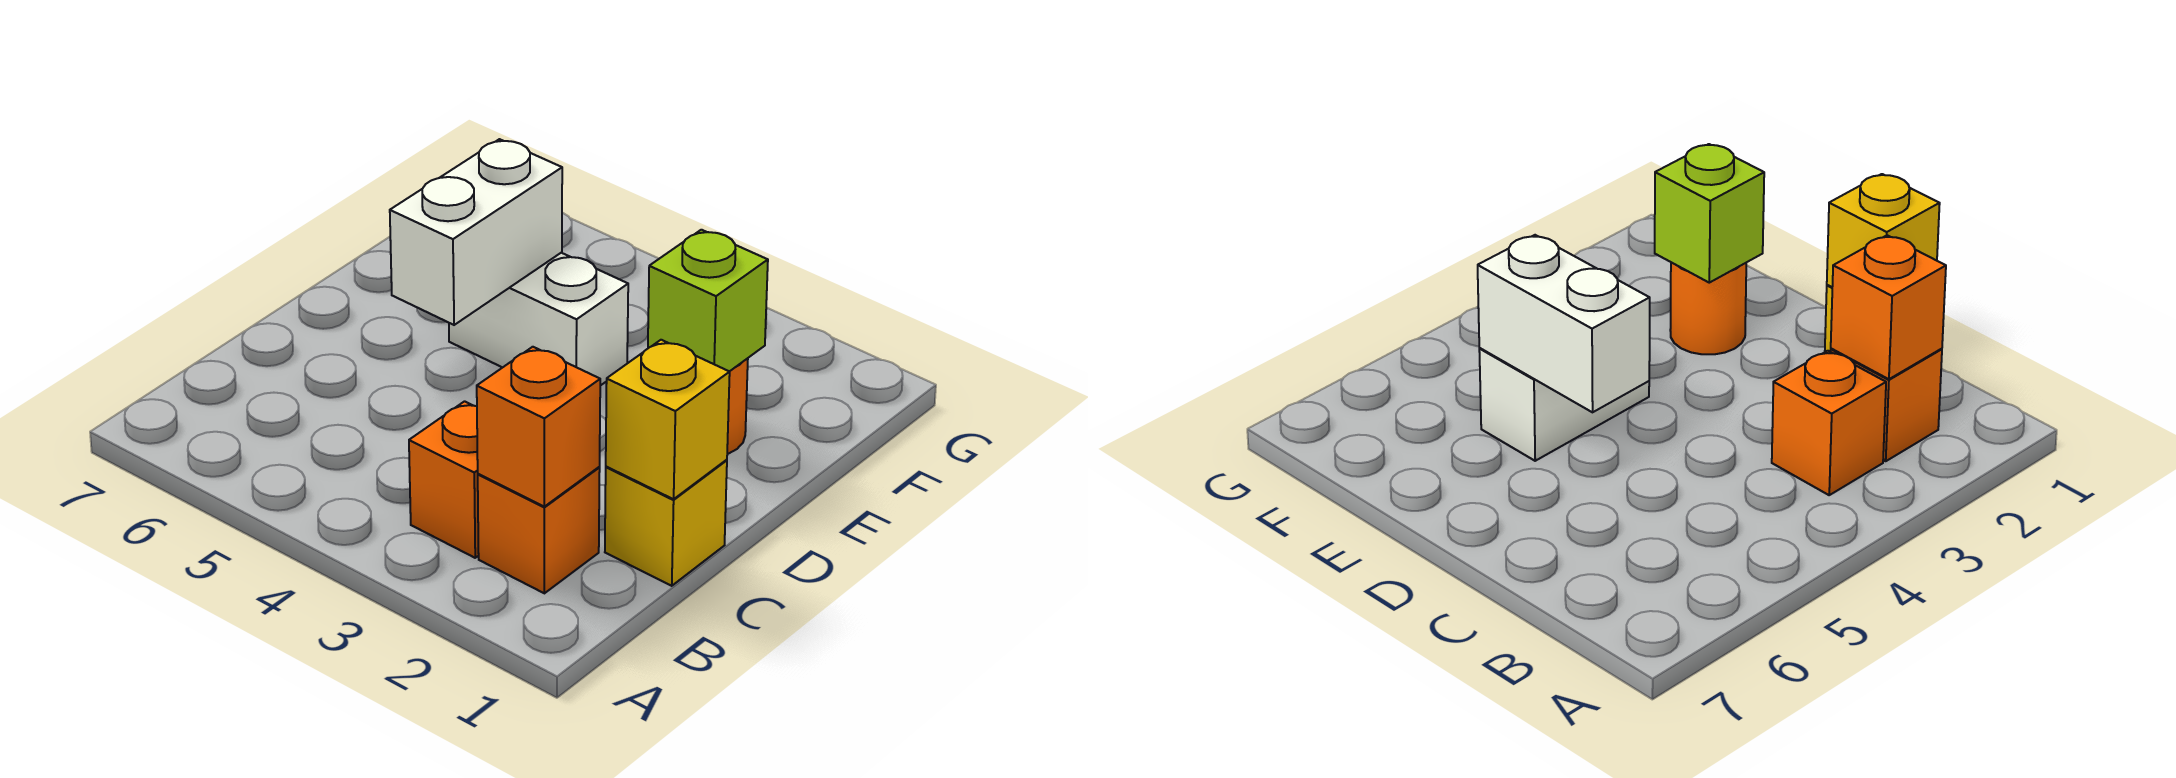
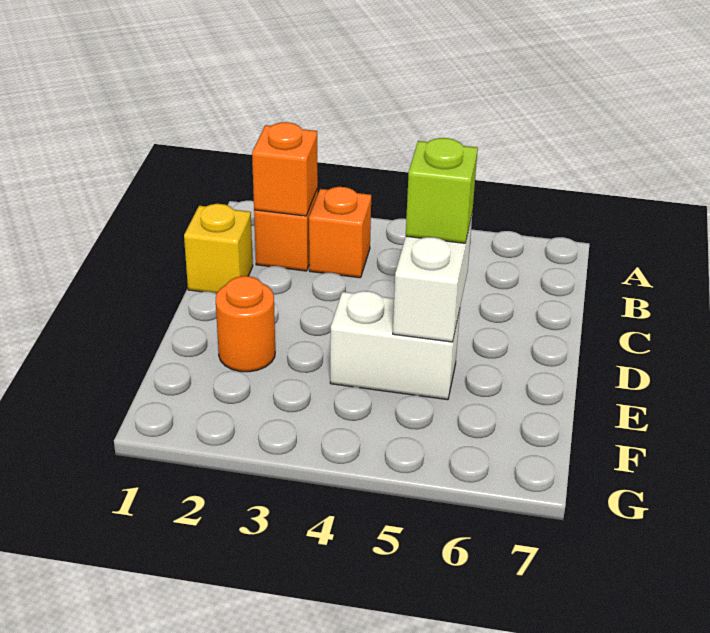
yellow brick C1 level 2 -> none
lime brick E2 level 2 -> lime brick D5 level 3

